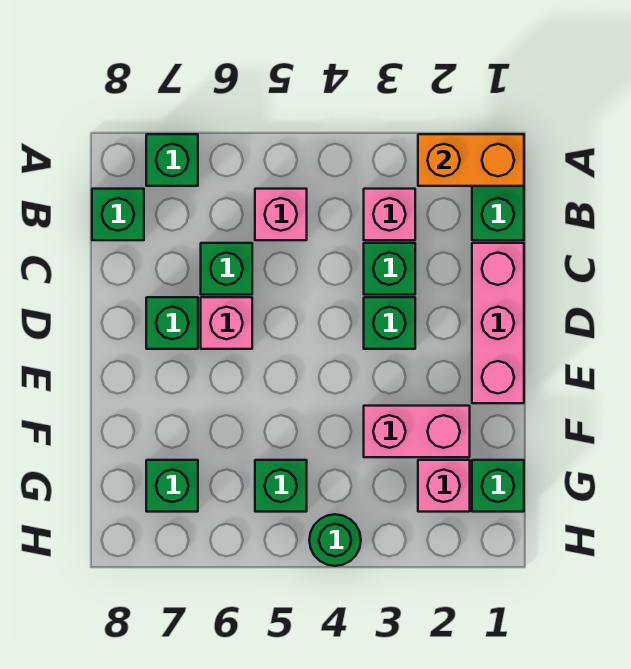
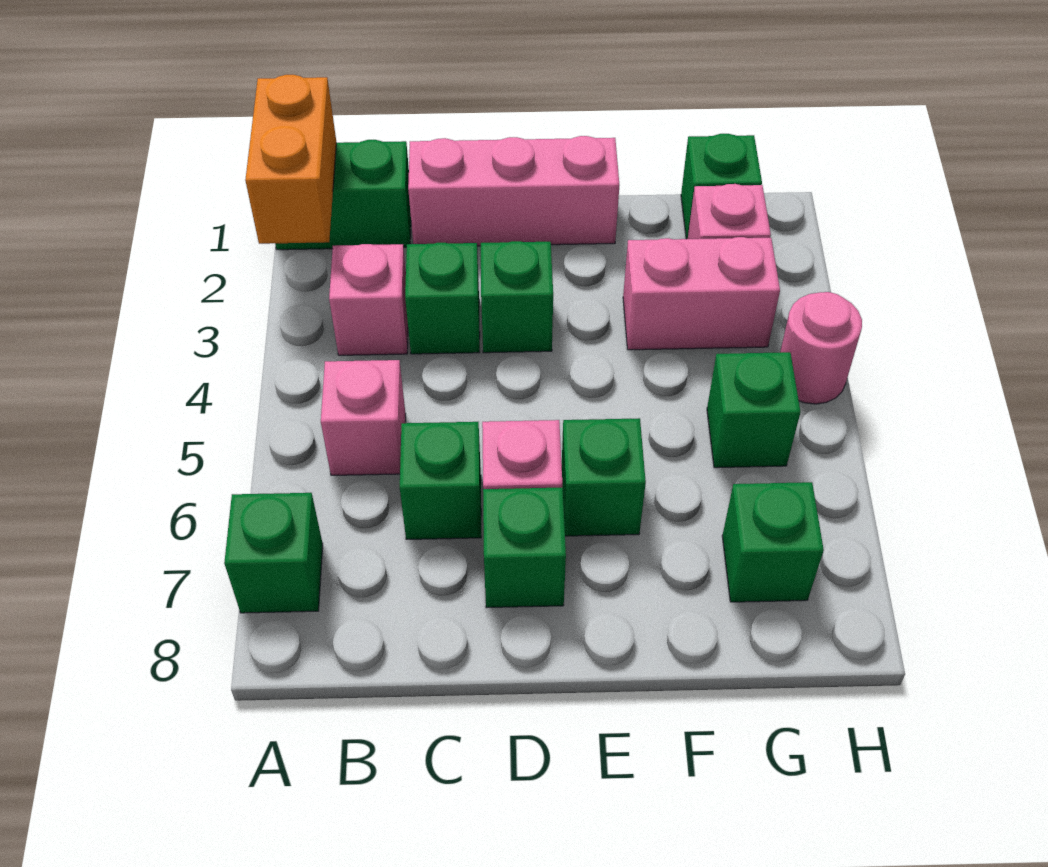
green brick B8 level 1 -> green brick E6 level 1
pink brick F2:F3 level 1 -> pink brick F3:G3 level 1
green round brick H4 level 1 -> pink round brick H4 level 1

